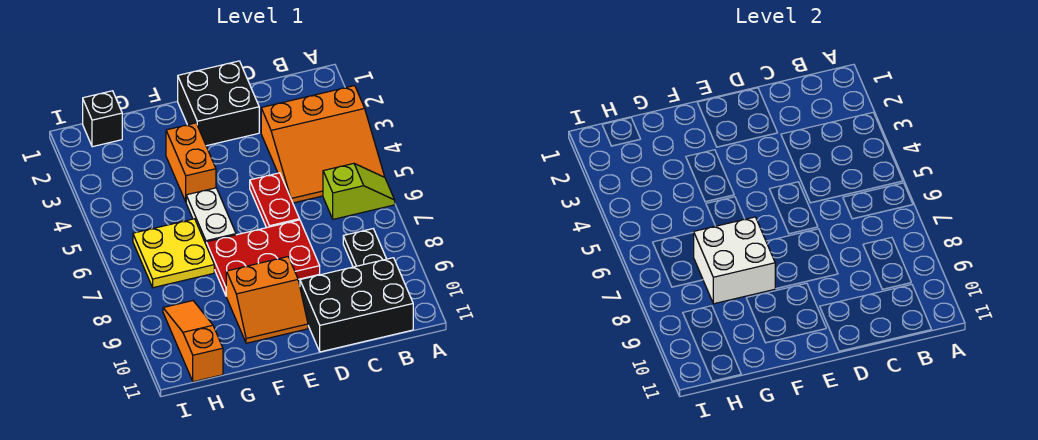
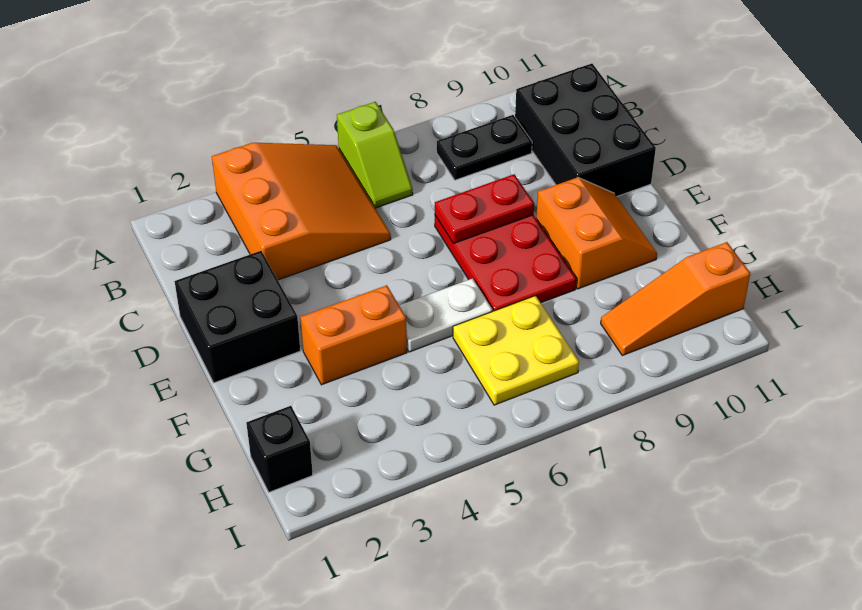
lime slope A6:B6 level 1 top B -> lime slope A6:B6 level 1 top A
red plate D5:D6 level 1 -> red plate D7:D8 level 2
white brick F7:G8 level 2 -> none

